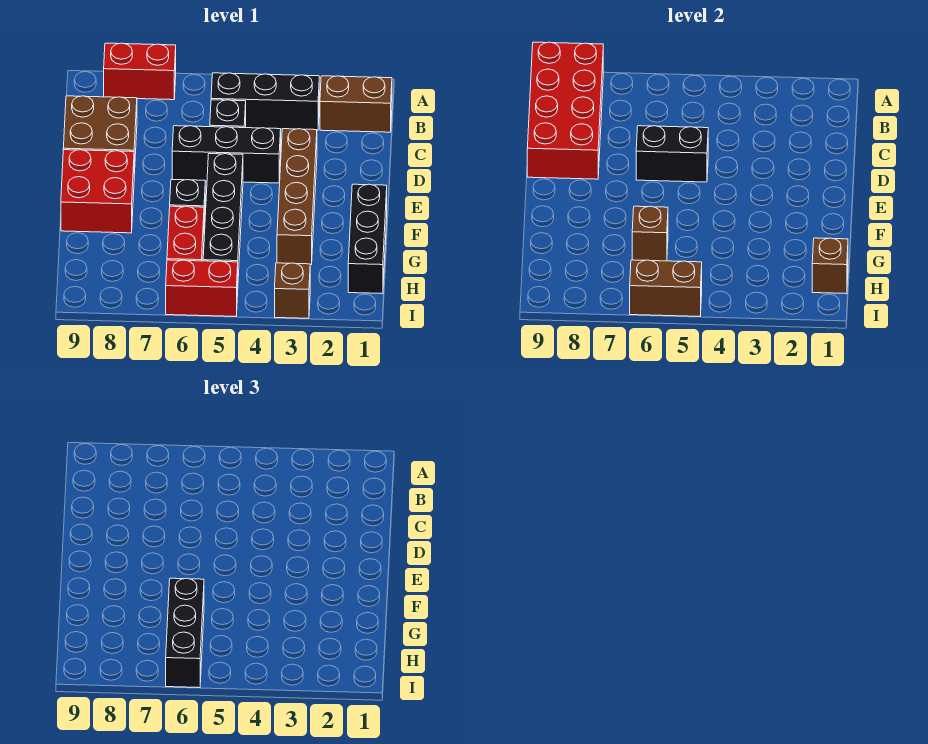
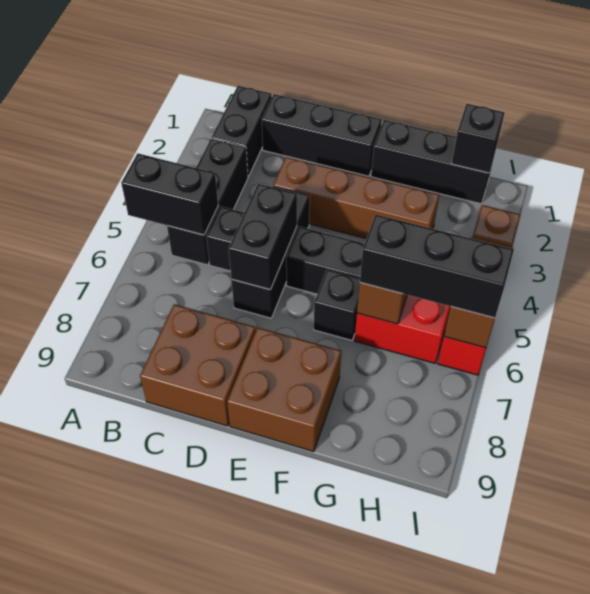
none -> black brick A5:B5 level 2
red brick A7:A8 level 1 -> none
red brick A8:D9 level 2 -> none
brown brick B1:B2 level 1 -> black brick B1:B2 level 1
none -> black brick C1:E1 level 1
red brick E8:F9 level 1 -> brown brick E8:F9 level 1
brown brick H1 level 2 -> black brick H1 level 2

